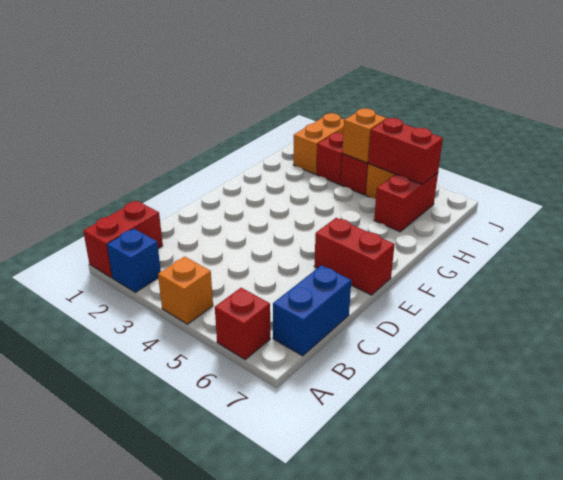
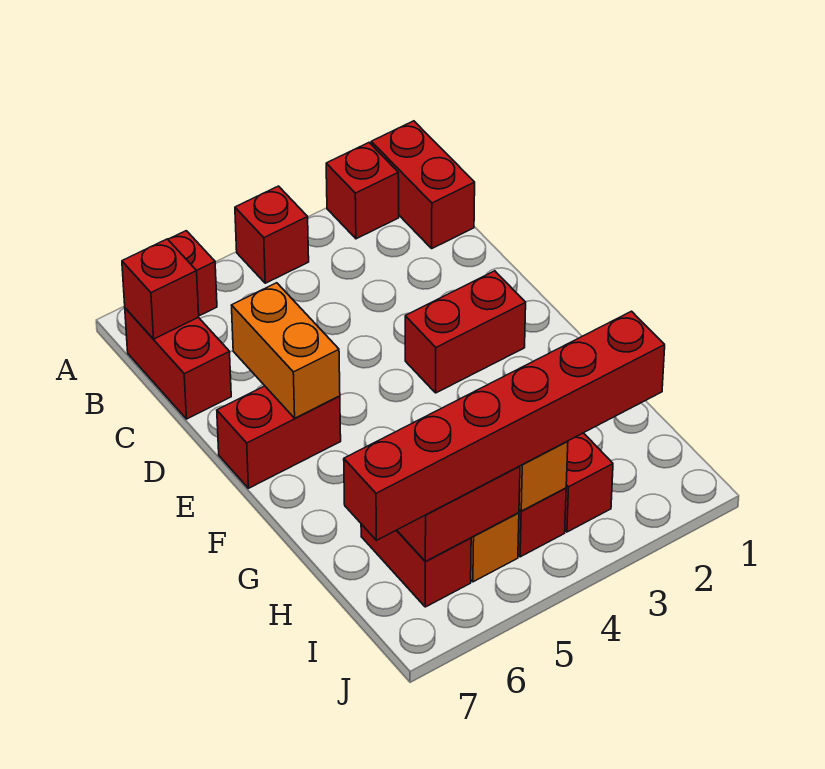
blue brick A2 level 1 -> red brick A2 level 1
orange brick A4 level 1 -> red brick A4 level 1
blue brick B7:C7 level 1 -> red brick B7:C7 level 1
none -> red brick B7 level 2
none -> red brick E2:E3 level 1
orange brick I2:J2 level 1 -> orange brick D6:E6 level 2
none -> red brick I2:I7 level 3

